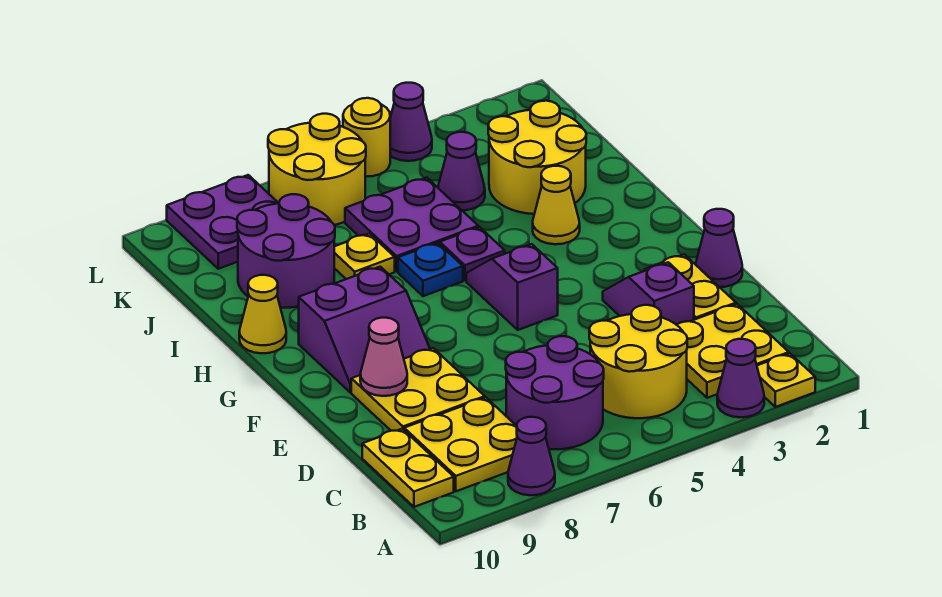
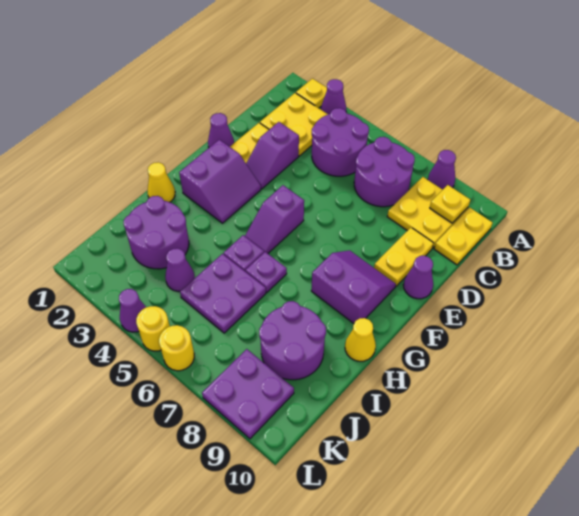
yellow round brick B4:C5 level 1 -> purple round brick B4:C5 level 1
yellow plate D8:E9 level 1 -> yellow plate D9:E9 level 1
pink cone E9 level 2 -> none
none -> purple cone E10 level 1
none -> purple slope F2:G3 level 1 top 2
yellow cone H3 level 1 -> yellow cone H1 level 1
blue plate H6 level 1 -> purple plate H6 level 1
yellow round brick I2:J3 level 1 -> purple round brick I2:J3 level 1
yellow plate I7 level 1 -> yellow plate B9 level 2
yellow round brick K6:L7 level 1 -> yellow round brick L6 level 1

